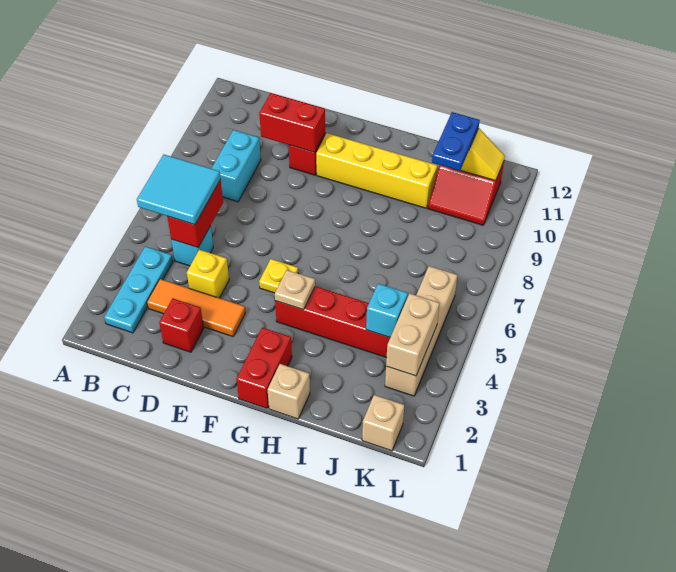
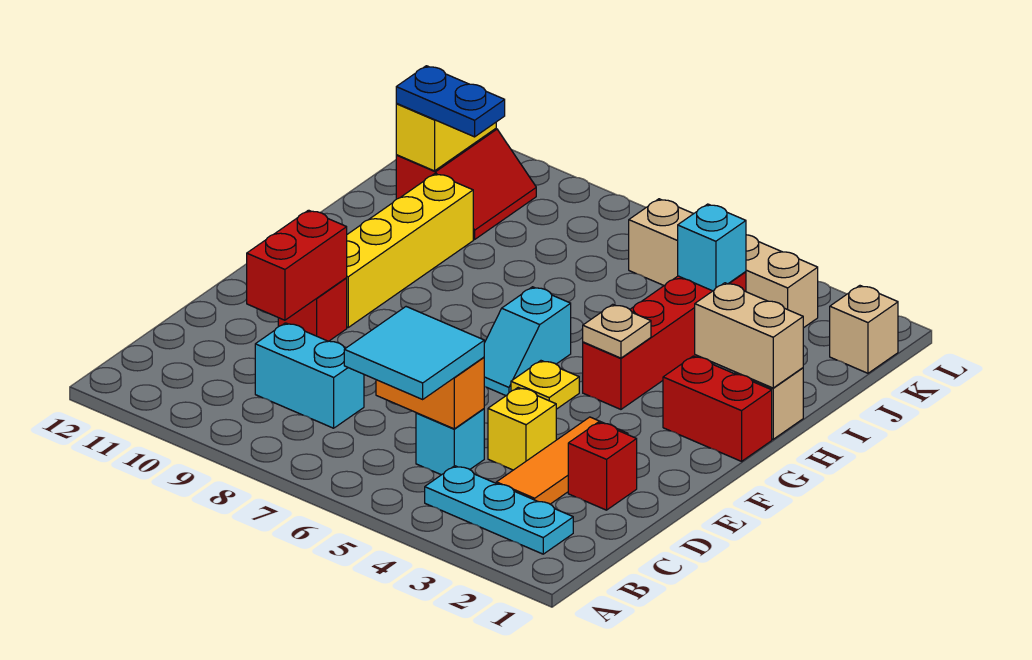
red brick C5:C6 level 2 -> orange brick C5:C6 level 2
none -> cyan slope F6:G6 level 1 top G
tan brick K3:K4 level 2 -> tan brick H1:H2 level 2

